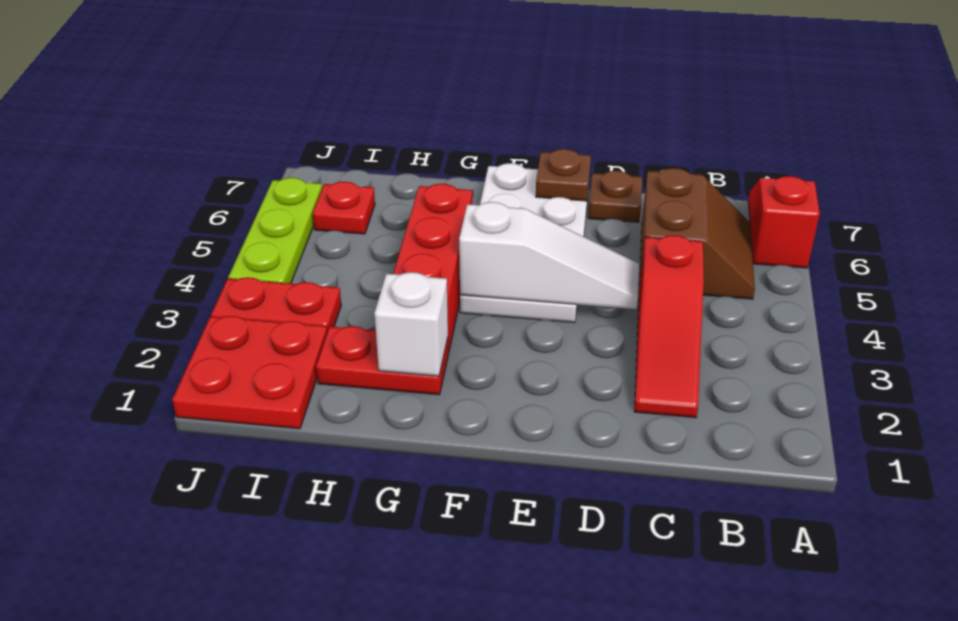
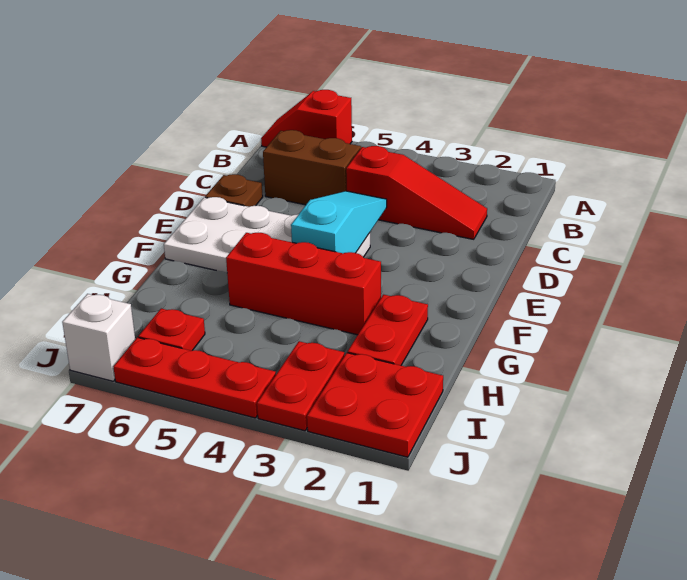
white slope D4:F4 level 2 top F -> cyan slope D4:F4 level 2 top F
brown plate E7 level 2 -> none
white brick G2 level 2 -> white brick J7 level 1
lime plate J4:J6 level 1 -> red plate J4:J6 level 1

